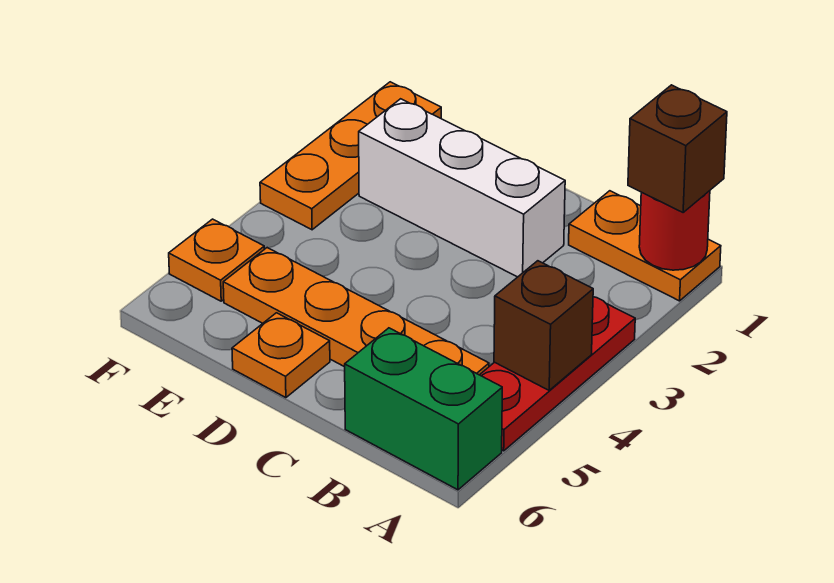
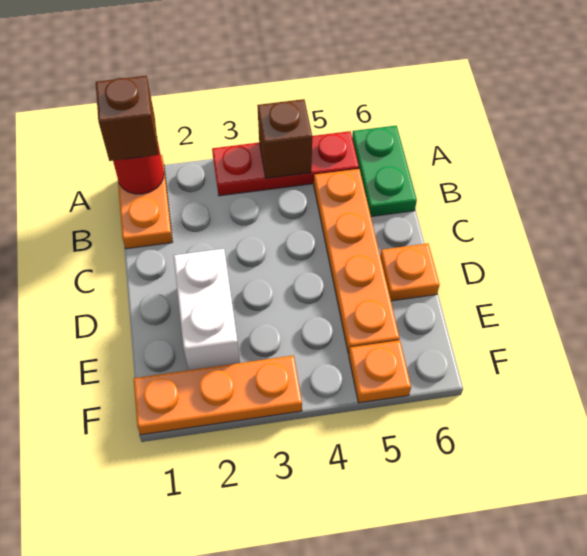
green brick A6:B6 level 1 -> green plate A6:B6 level 1
white brick C2:E2 level 1 -> white brick D2:E2 level 1

